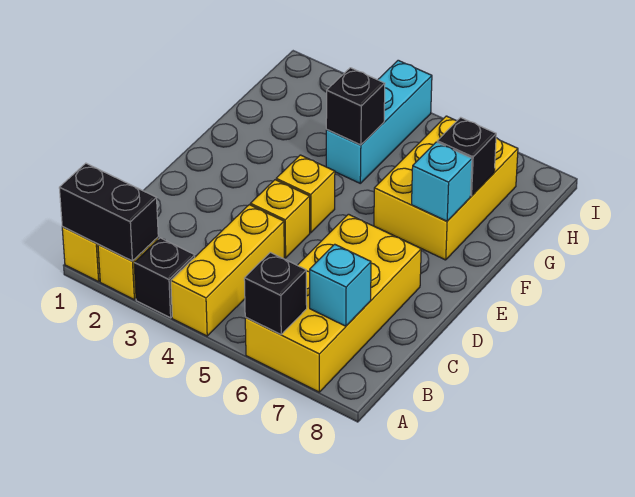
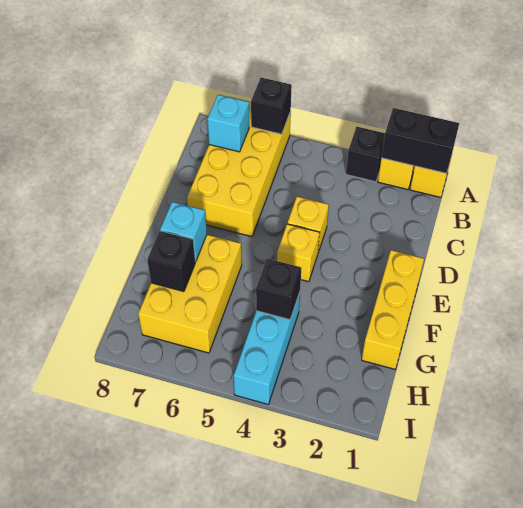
yellow brick A4:C4 level 1 -> yellow brick E1:G1 level 1

